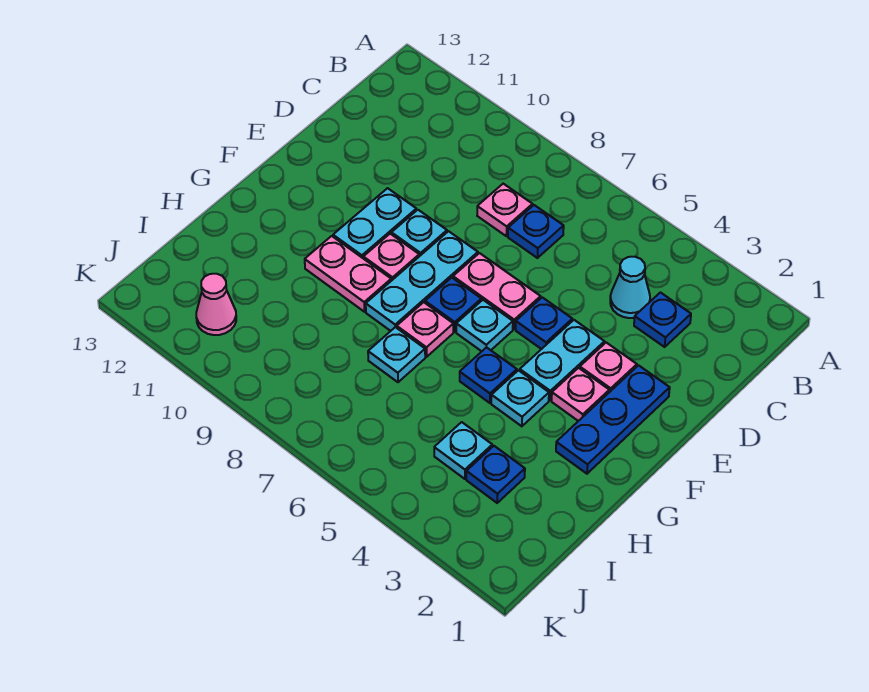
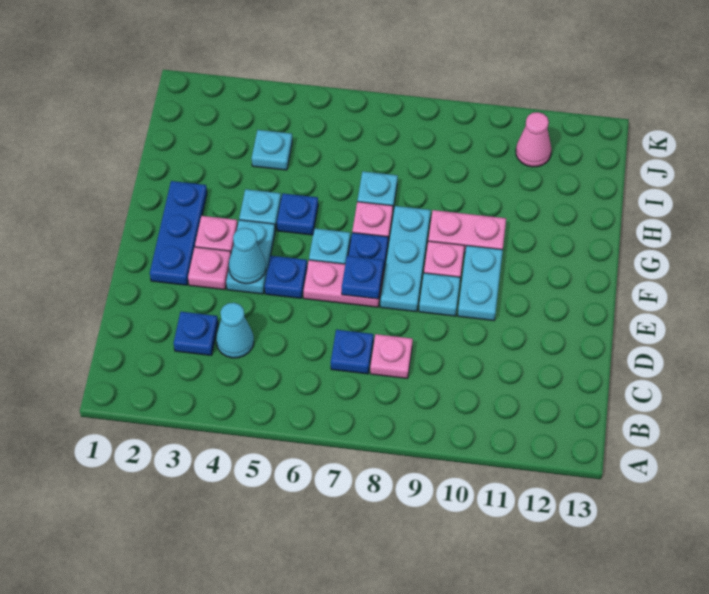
none -> cyan cone E4 level 2
blue plate I3 level 1 -> blue plate E7 level 2

